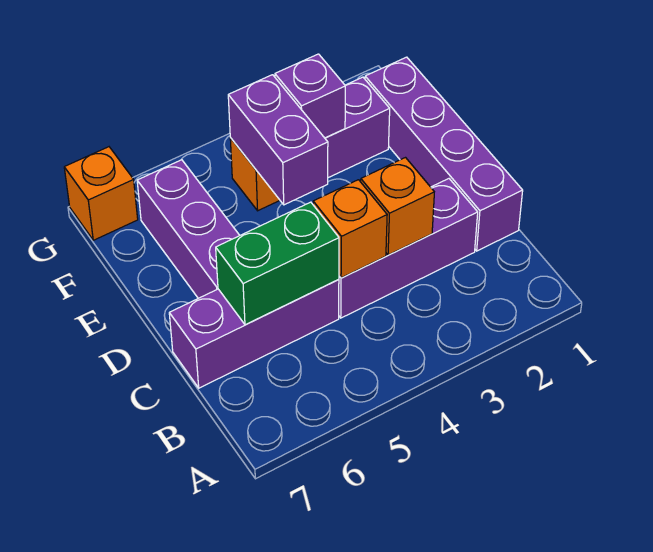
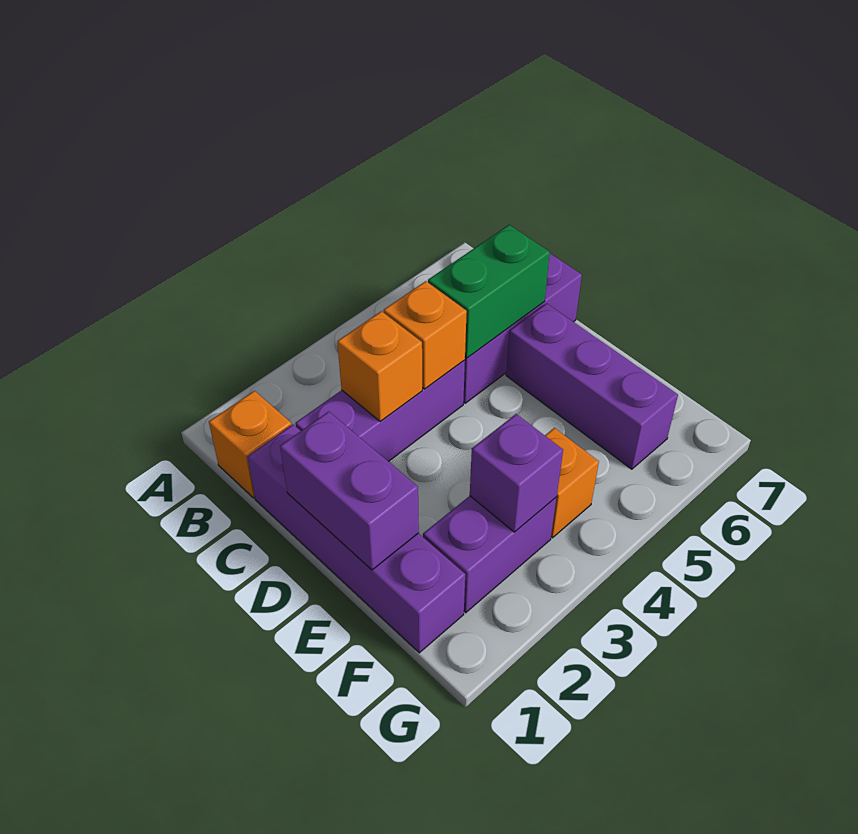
purple brick E4:F4 level 2 -> purple brick D1:E1 level 2
orange brick G7 level 1 -> orange brick B1 level 1

